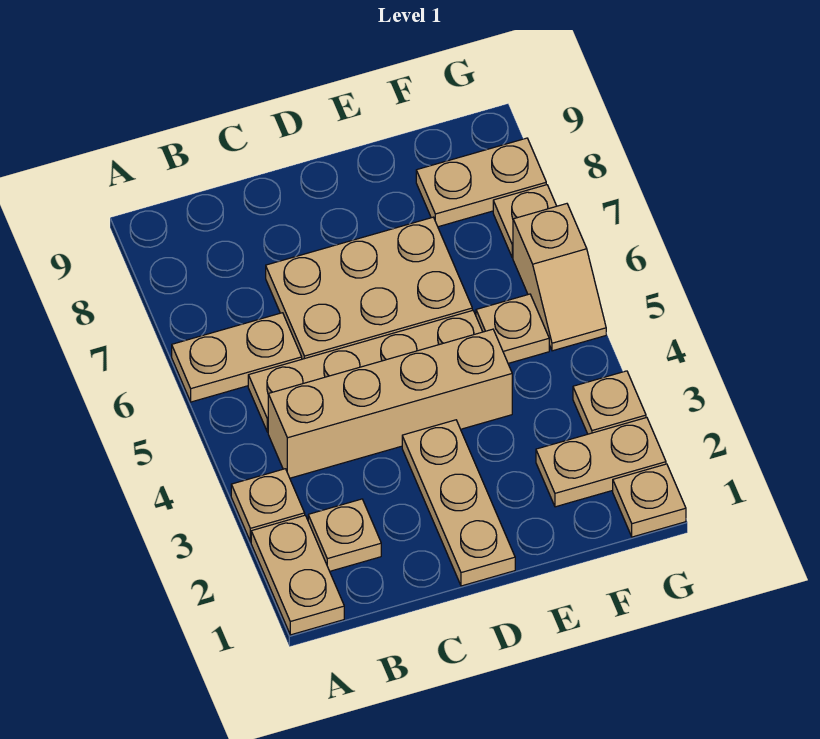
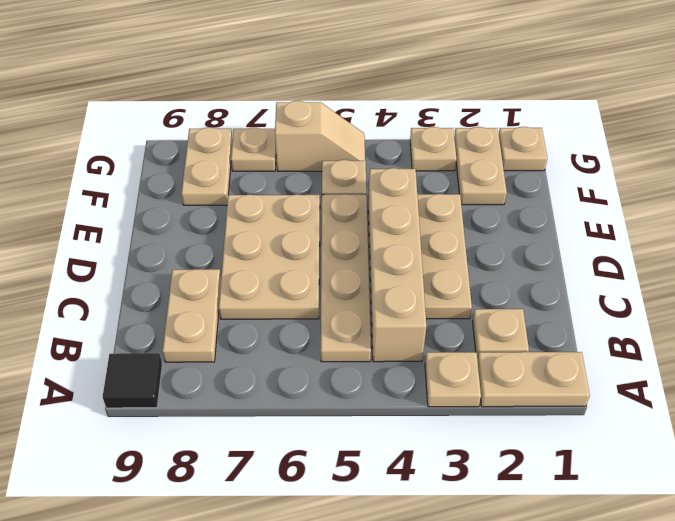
tan plate A6:B6 level 1 -> tan plate B8:C8 level 1
none -> black tile A9 level 1
tan plate D1:D3 level 1 -> tan plate C3:E3 level 1

